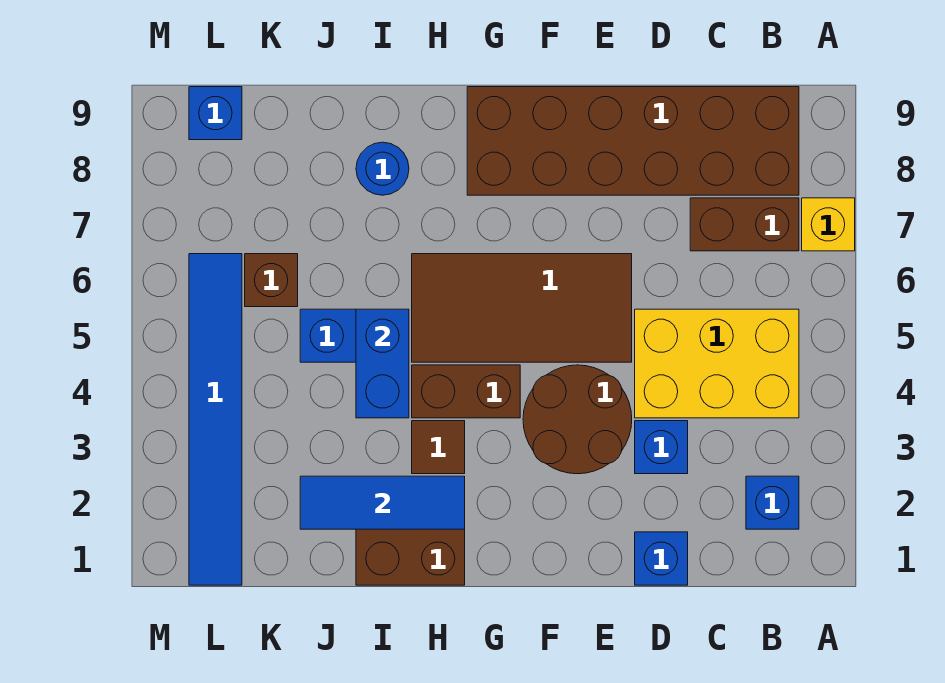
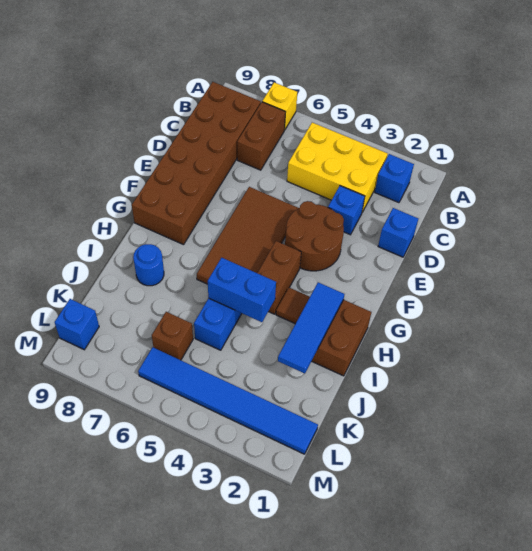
yellow brick B4:D5 level 1 -> yellow brick B3:C5 level 1

